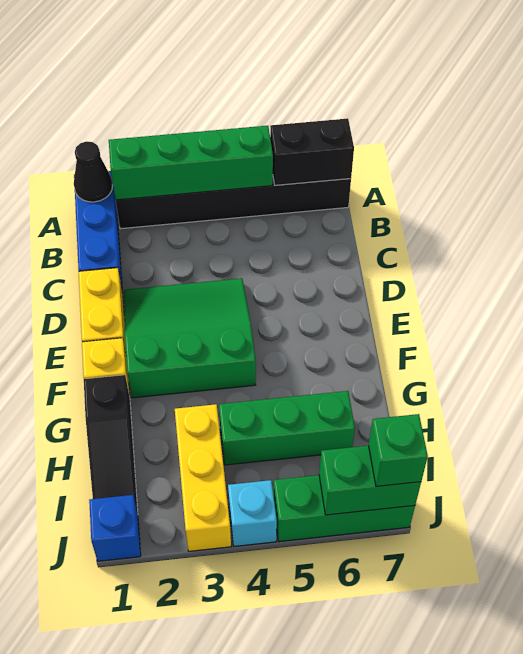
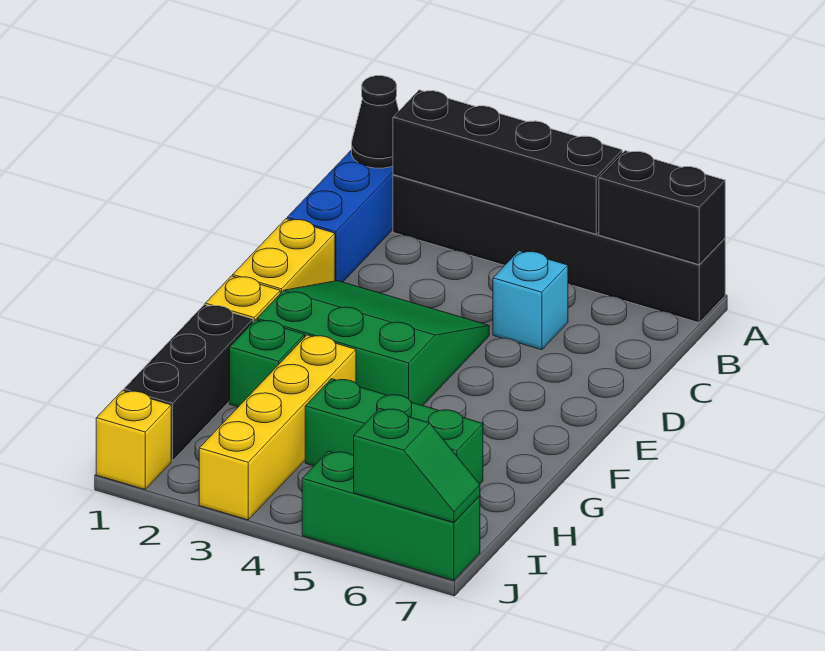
green brick A2:A5 level 2 -> black brick A2:A5 level 2
black slope G1:I1 level 1 top G -> black brick G1:I1 level 1
yellow brick H3:J3 level 1 -> yellow brick G3:J3 level 1
blue brick J1 level 1 -> yellow brick J1 level 1
cyan brick J4 level 1 -> cyan brick C5 level 1
green brick J6:J7 level 2 -> green slope J6:J7 level 2 top 6
green brick J7 level 3 -> green brick G2 level 1

